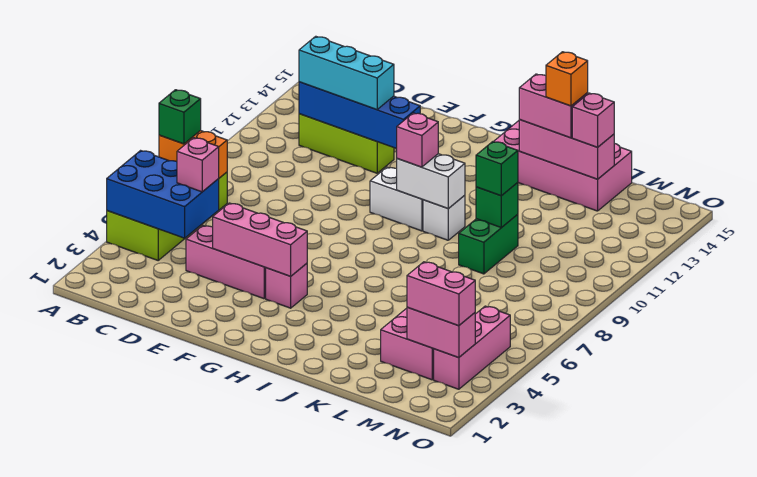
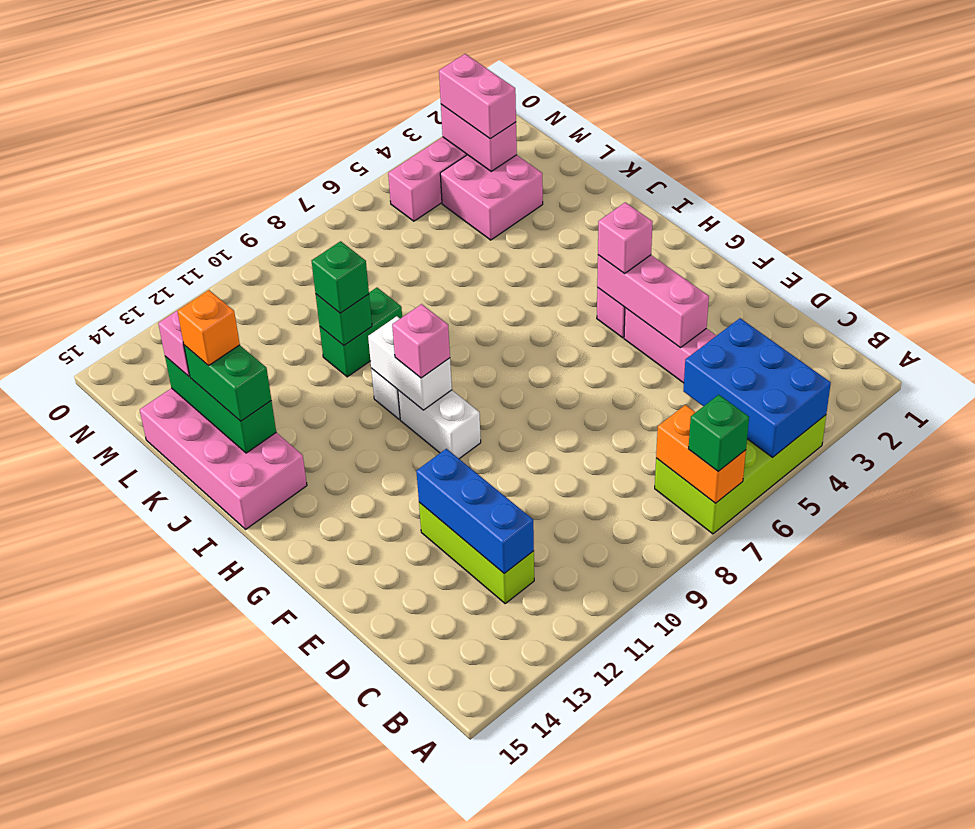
pink brick C5 level 3 -> pink brick G4 level 3
blue brick C12:F12 level 2 -> blue brick C12:E12 level 2
cyan brick C12:E12 level 3 -> none
pink brick J14:L14 level 2 -> green brick J14:L14 level 2
pink brick J14:K14 level 3 -> green brick J14:K14 level 3

